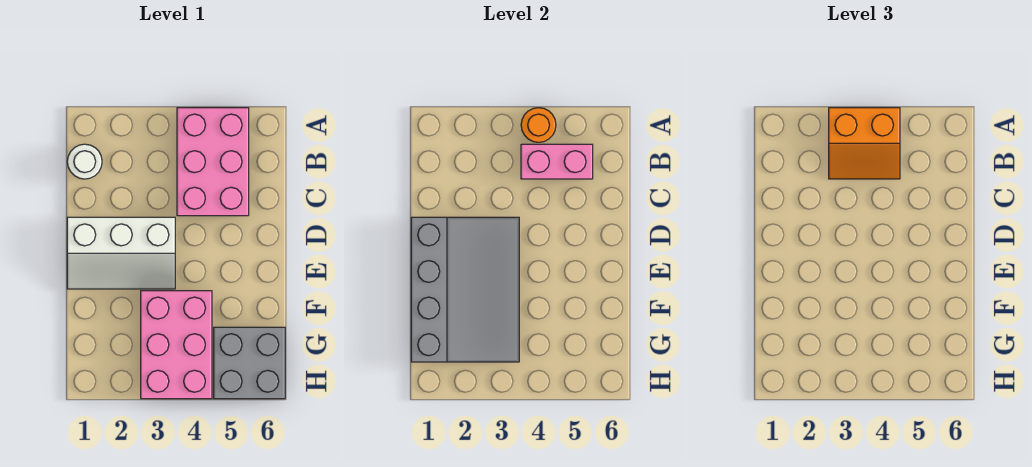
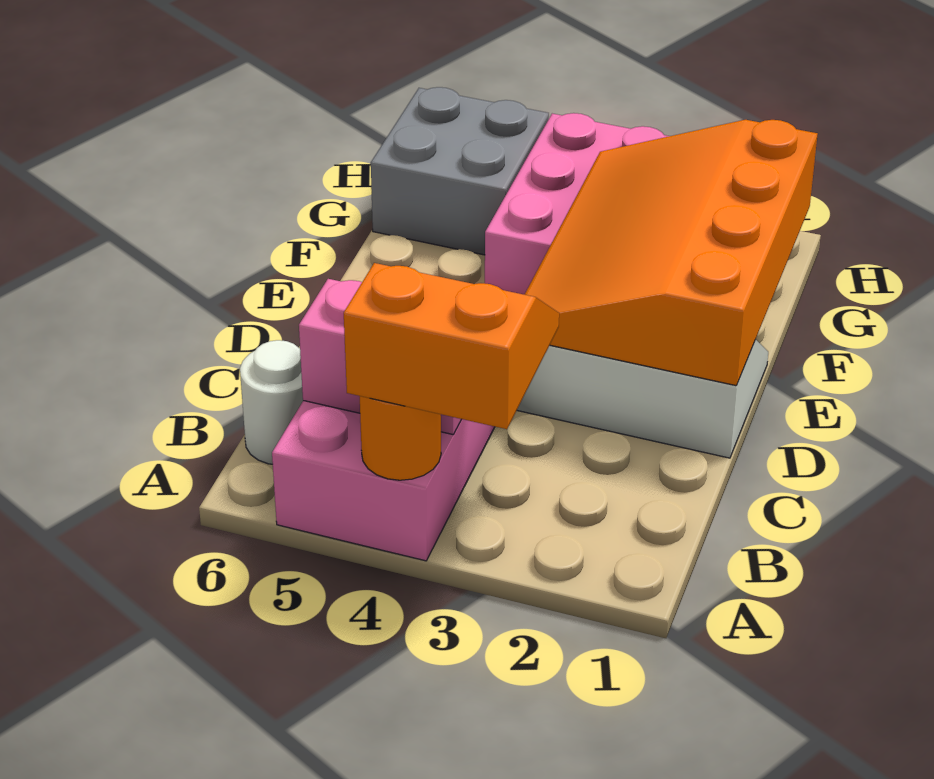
white round brick B1 level 1 -> white round brick B6 level 1
grey slope D1:G3 level 2 top 1 -> orange slope D1:G3 level 2 top 1

